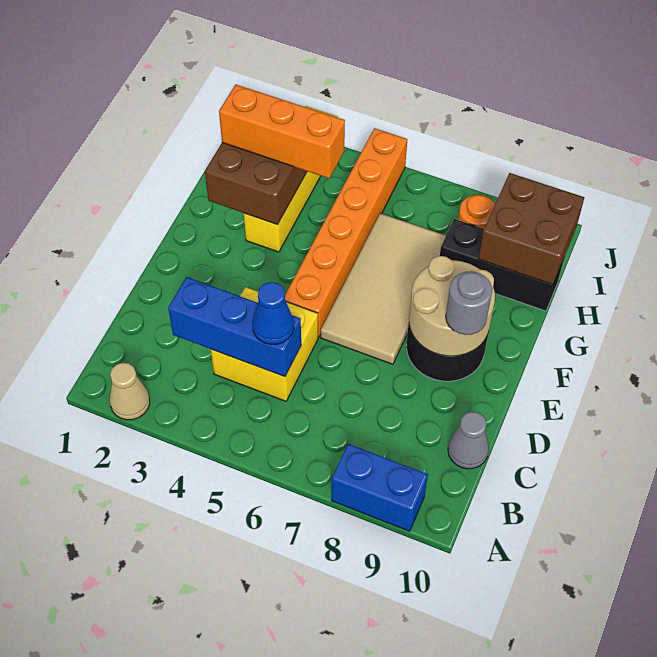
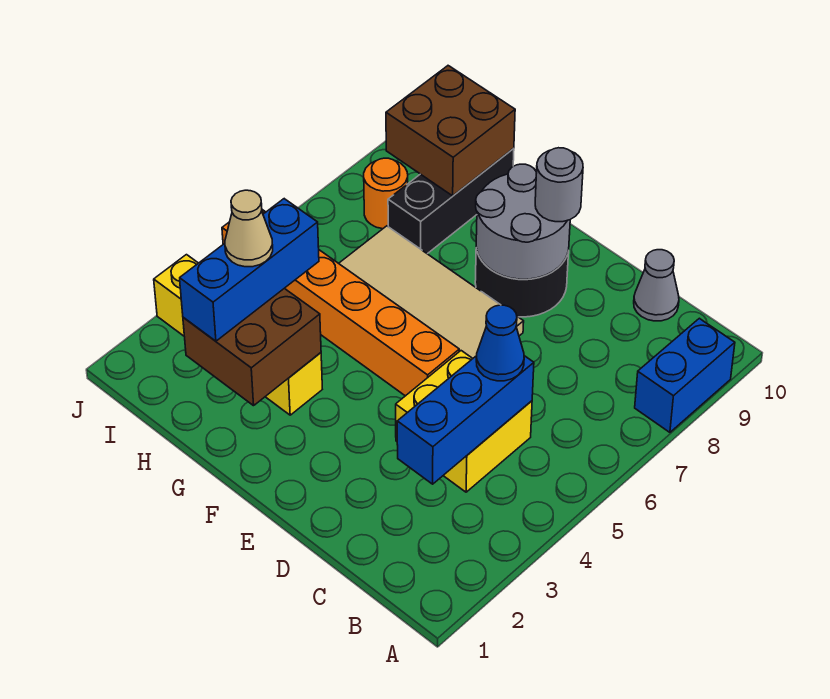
tan cone A2 level 1 -> tan cone H3 level 4
tan round brick E8:F9 level 2 -> grey round brick E8:F9 level 2
orange brick H2:H4 level 3 -> blue brick H2:H4 level 3

